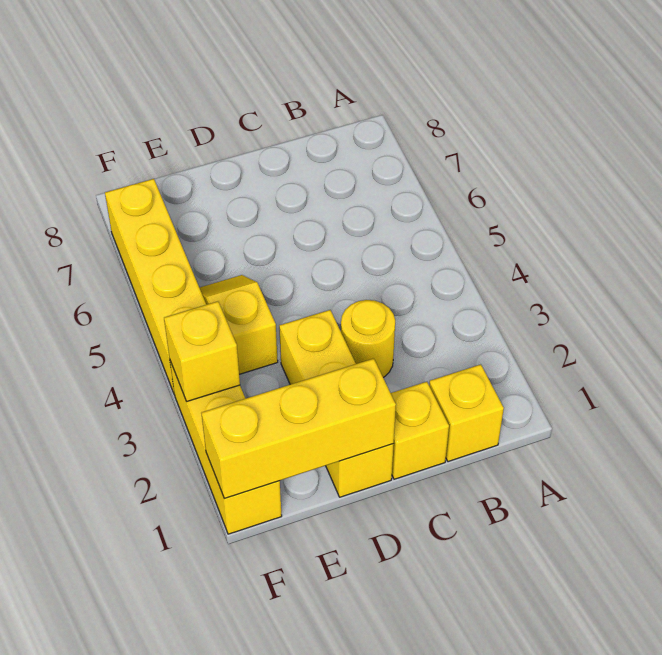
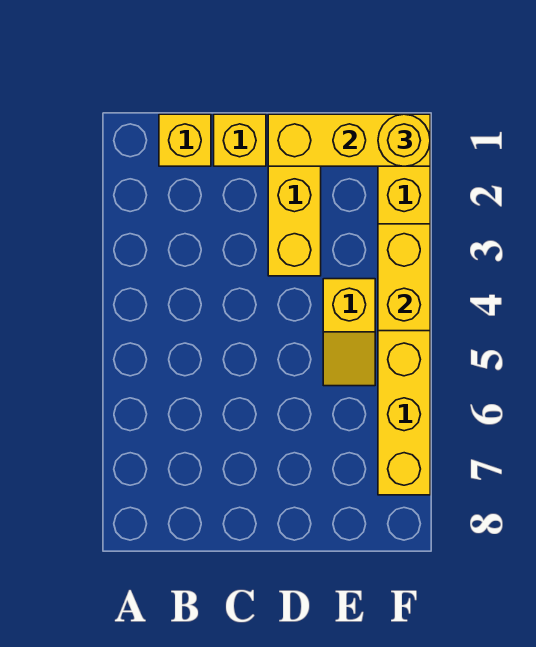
yellow round brick C3 level 1 -> yellow round brick F1 level 3
yellow brick F3 level 2 -> yellow brick F3:F4 level 2

